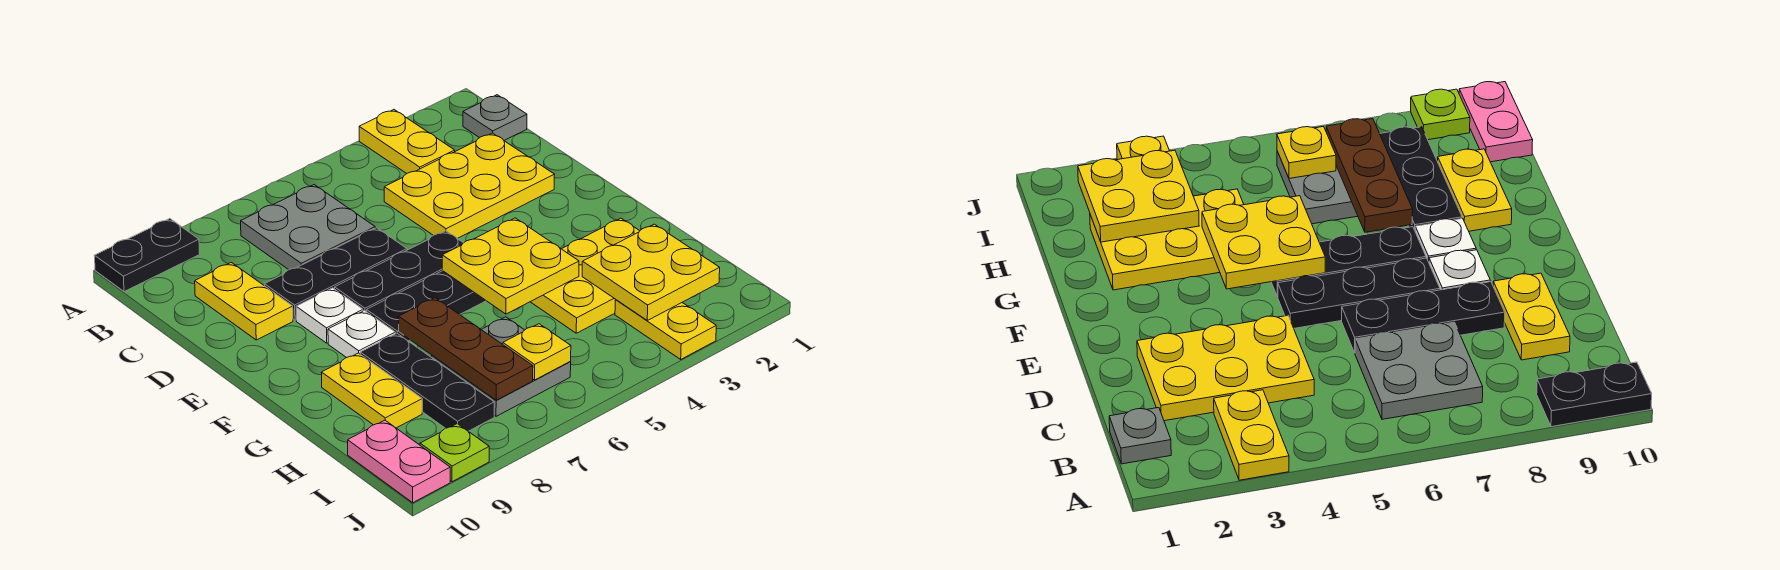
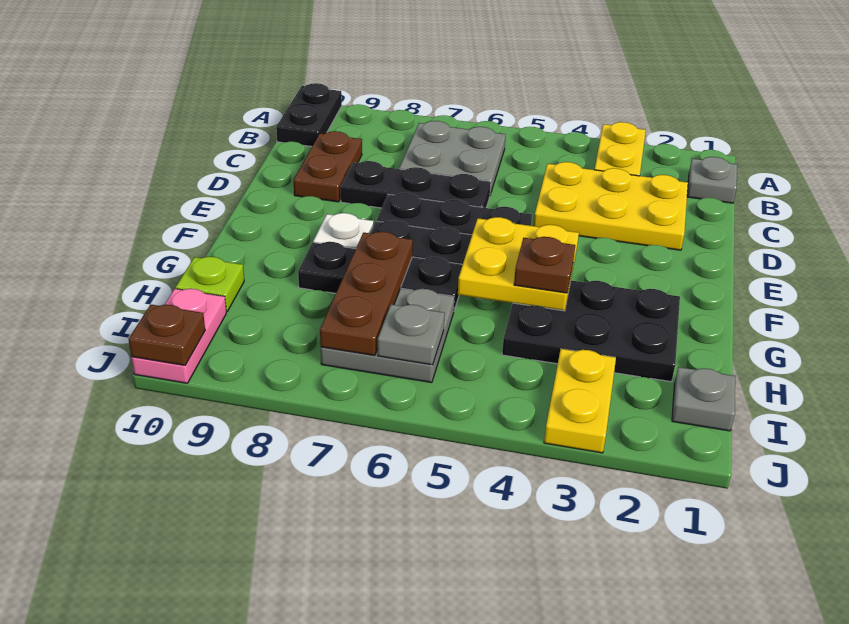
black plate A9:A10 level 1 -> black plate A10:B10 level 1
yellow plate C9:D9 level 1 -> brown plate C9:D9 level 1
white plate E8 level 1 -> none
yellow plate G2:H4 level 1 -> black plate G2:H4 level 1
none -> brown plate G4 level 3
black plate G8:I8 level 1 -> black plate G6:G8 level 1
yellow plate G9:H9 level 1 -> none
yellow plate H2:I3 level 2 -> none
none -> grey plate I1 level 1
yellow plate I6 level 2 -> grey plate I6 level 2
lime plate J9 level 1 -> lime plate H10 level 1
none -> brown plate J10 level 2

